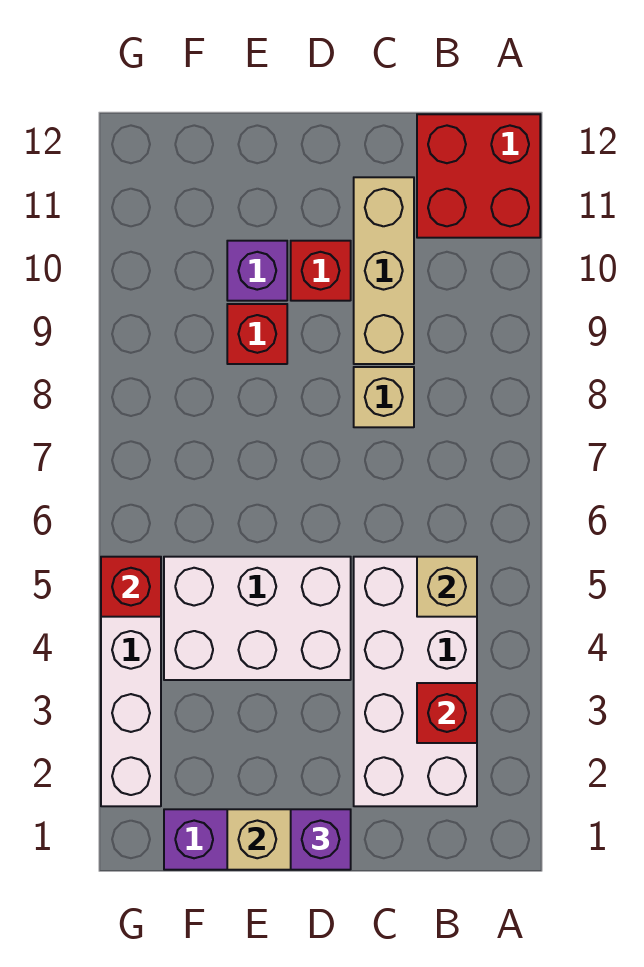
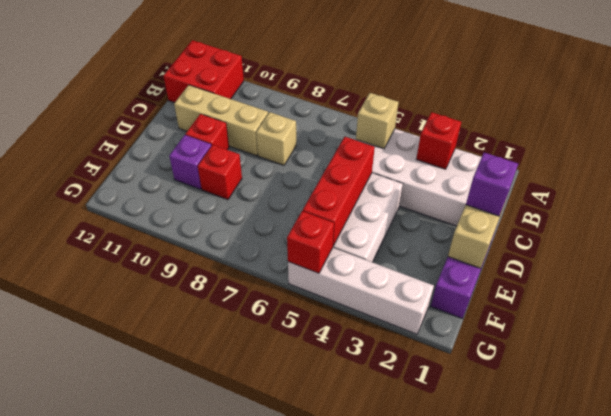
none -> red brick D5:F5 level 2

